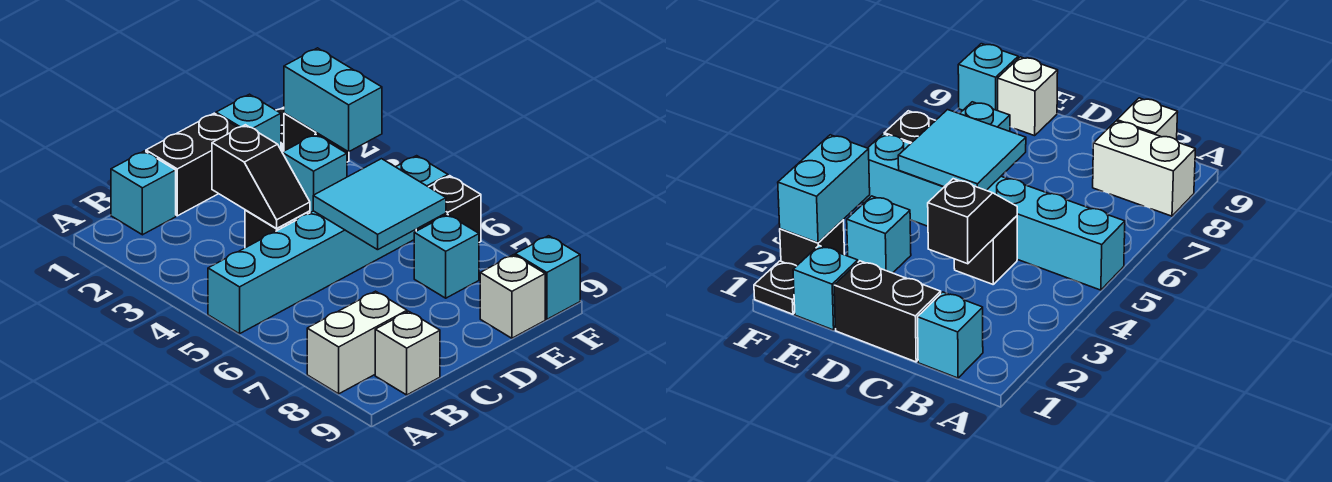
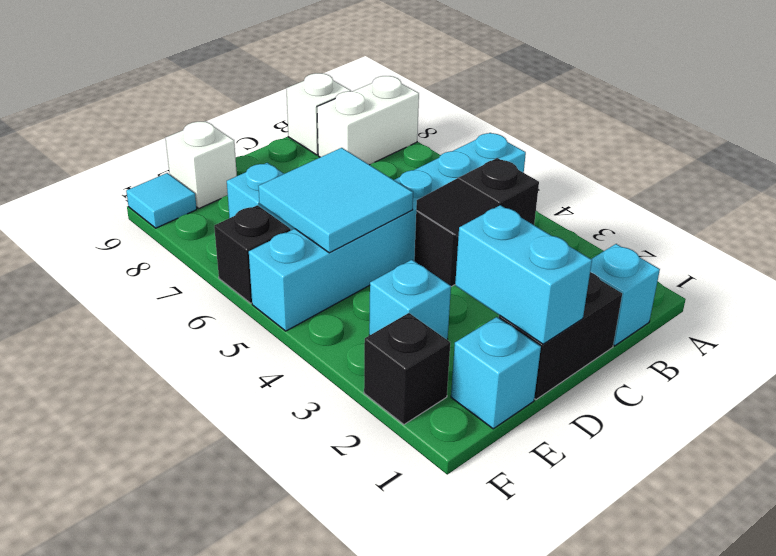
black plate F1 level 1 -> none
cyan brick F2:F3 level 2 -> cyan brick D1:D2 level 2
cyan brick F9 level 1 -> cyan tile F9 level 1

